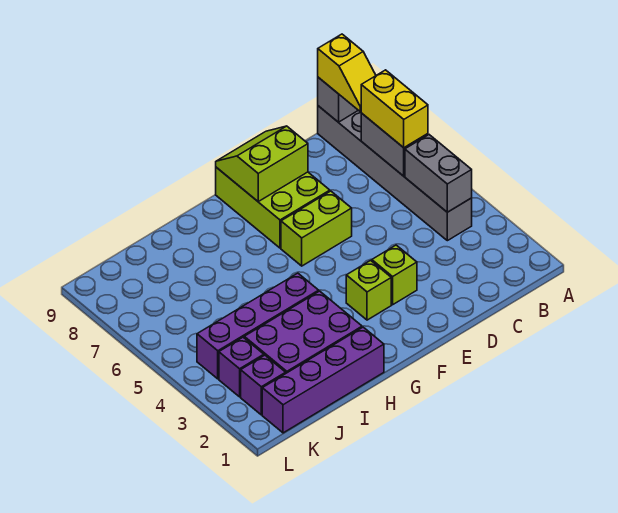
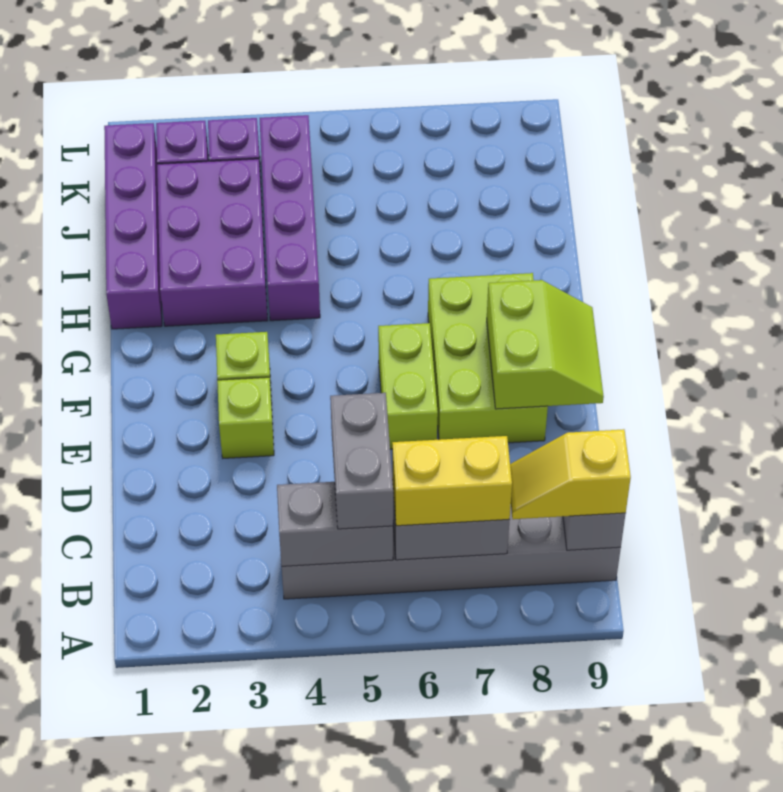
none -> grey brick B5:C5 level 3
lime brick E7:F9 level 1 -> lime brick E7:G8 level 1

